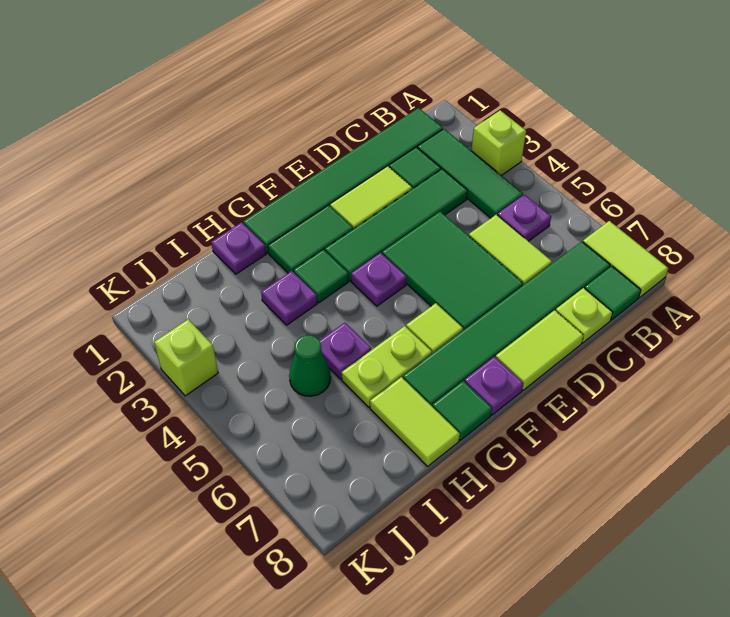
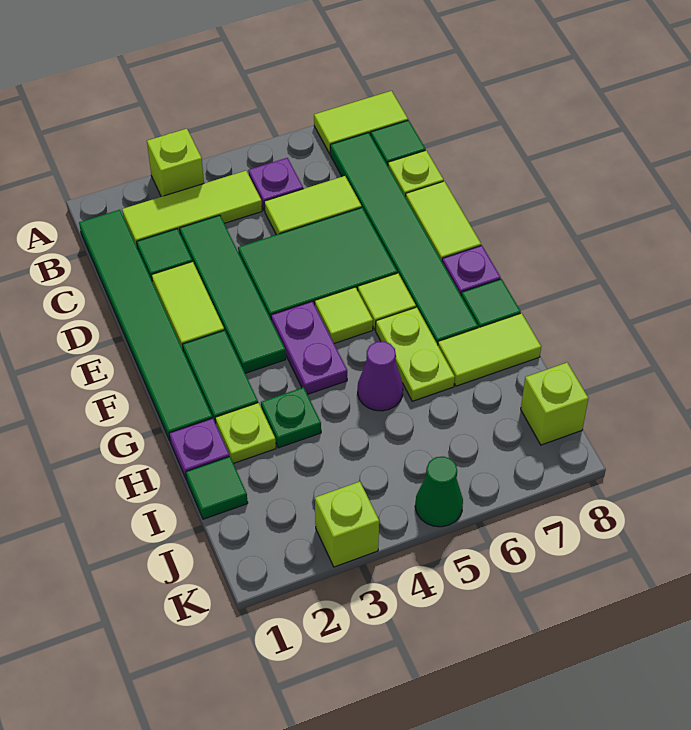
green tile B2:B4 level 1 -> lime tile B2:B4 level 1
purple plate F4 level 1 -> purple plate F4:G4 level 1
none -> lime tile F5 level 1
green tile G3 level 1 -> green tile I1 level 1
none -> lime plate H2 level 1
purple plate H3 level 1 -> green plate H3 level 1
purple plate H5 level 1 -> purple cone H5 level 1
green cone I5 level 1 -> green cone K5 level 1
none -> lime brick J8 level 1

